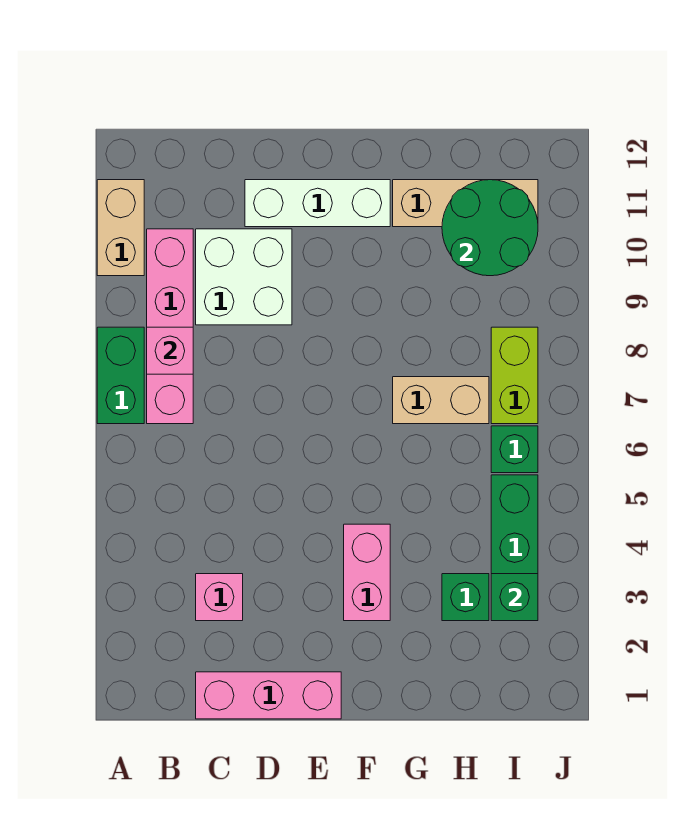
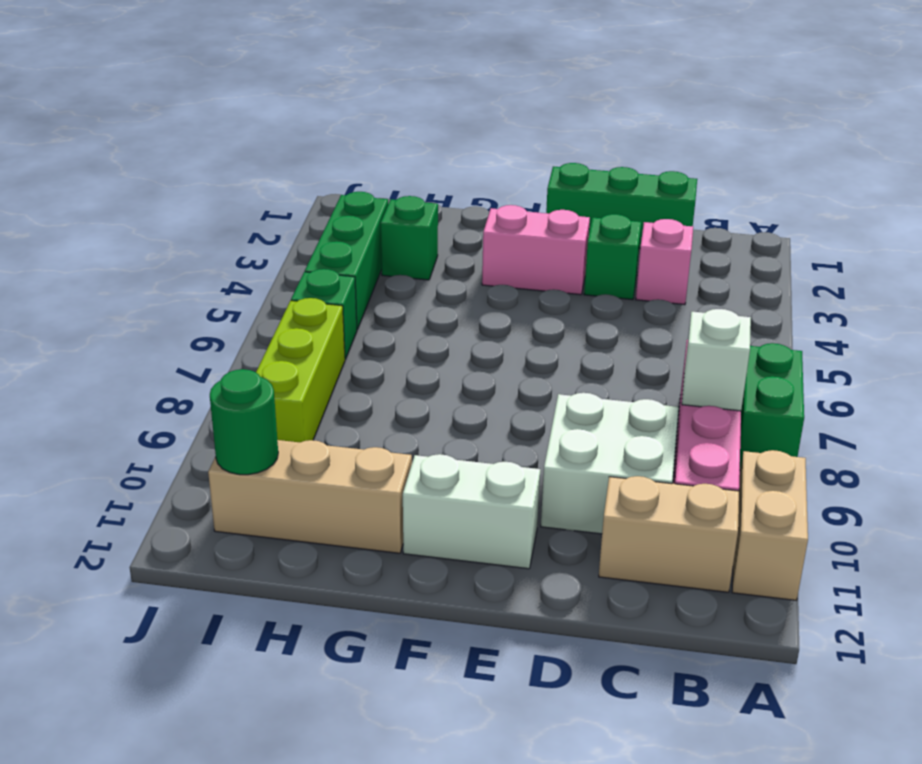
pink brick B8 level 2 -> white brick B8 level 2
pink brick C1:E1 level 1 -> green brick C1:E1 level 1
white brick D11:F11 level 1 -> white brick E11:F11 level 1
pink brick F3:F4 level 1 -> pink brick E3:F3 level 1
tan brick G7:H7 level 1 -> tan brick B11:C11 level 1
green round brick H10:I11 level 2 -> green round brick I11 level 2
green brick I3 level 2 -> green brick D3 level 1
lime brick I7:I8 level 1 -> lime brick I7:I9 level 1

